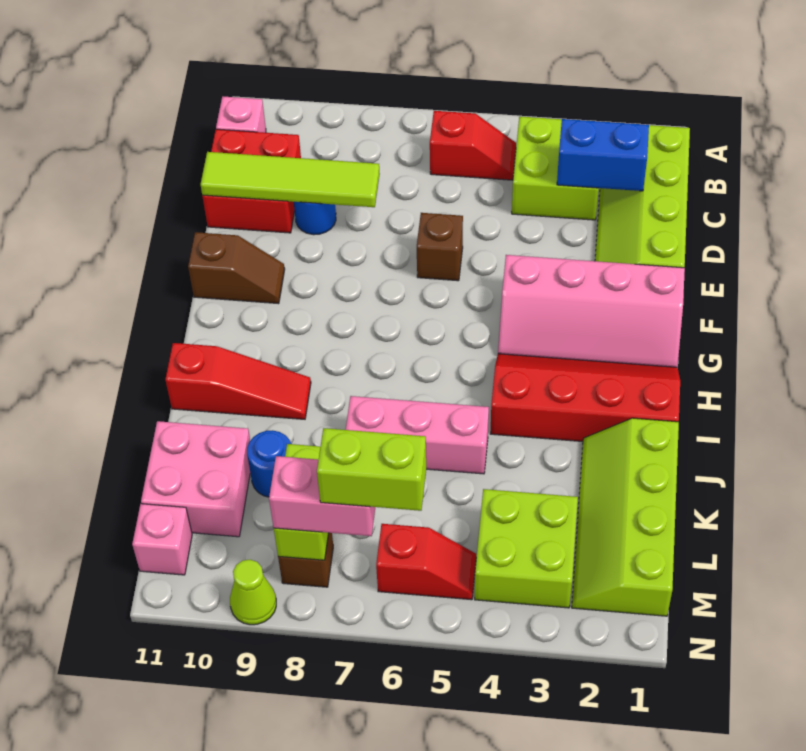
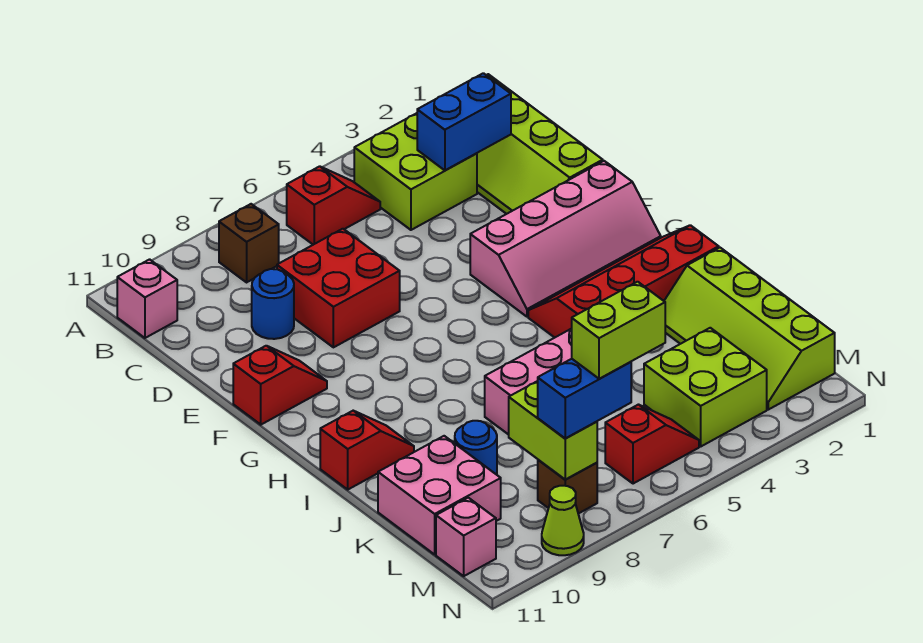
red brick C10:D11 level 1 -> red brick D7:E8 level 1
lime tile D8:D11 level 2 -> none
brown brick E6 level 1 -> brown brick B8 level 1
brown slope F10:F11 level 1 top 11 -> red slope F10:F11 level 1 top 11
red slope I9:I11 level 1 top 11 -> red slope I10:I11 level 1 top 11
pink brick M7:M8 level 3 -> blue brick M7:M8 level 3

